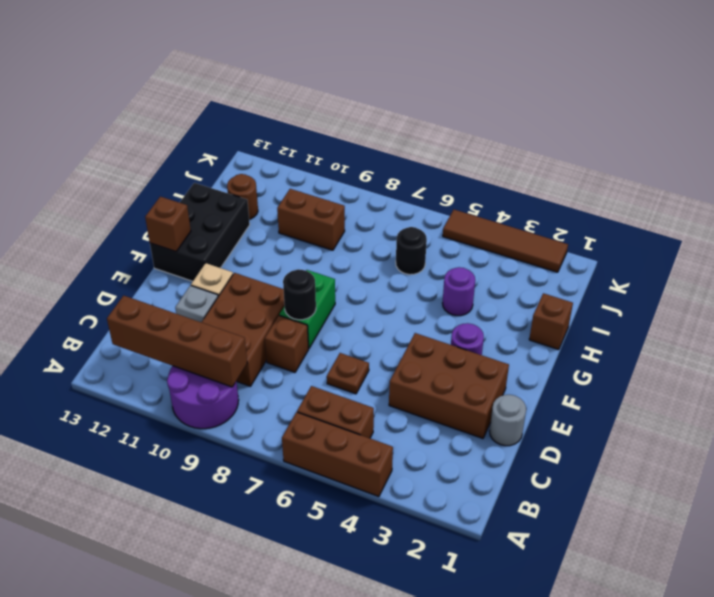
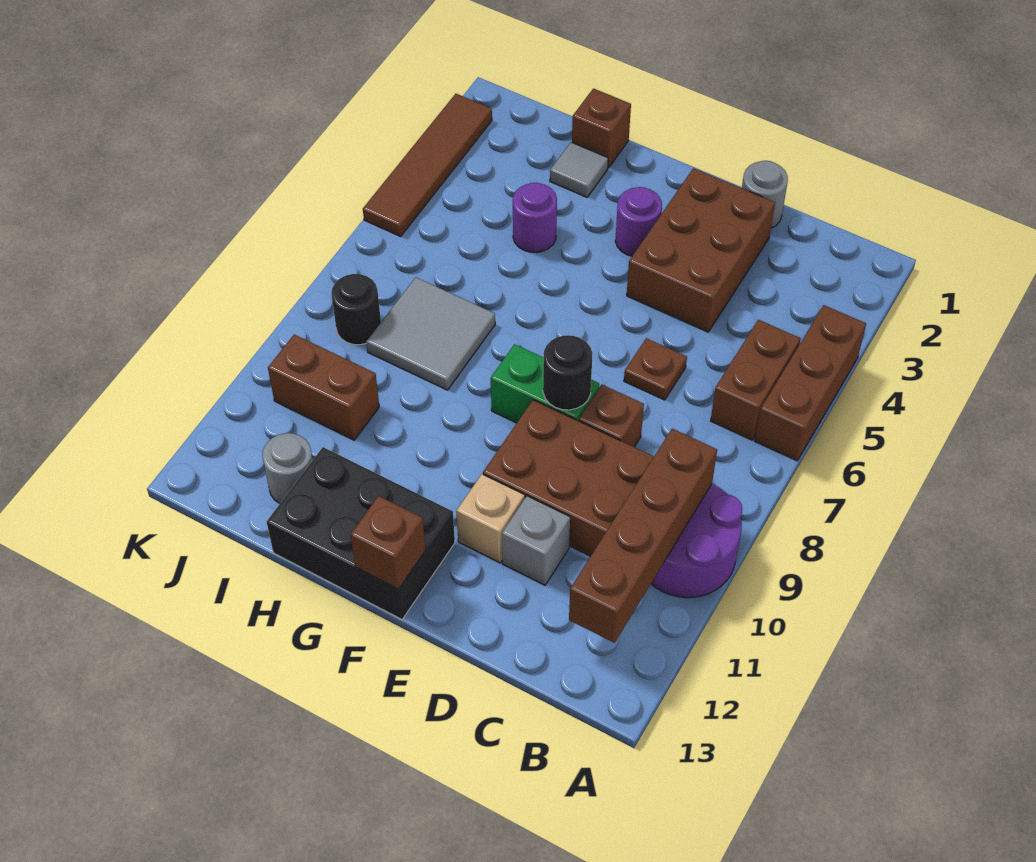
none -> grey tile H2 level 1
none -> grey tile H7:I8 level 1
black round brick I6 level 1 -> black round brick J8 level 1
brown brick I9:I10 level 1 -> brown brick I10:J10 level 1
brown round brick I12 level 1 -> grey round brick I12 level 1

